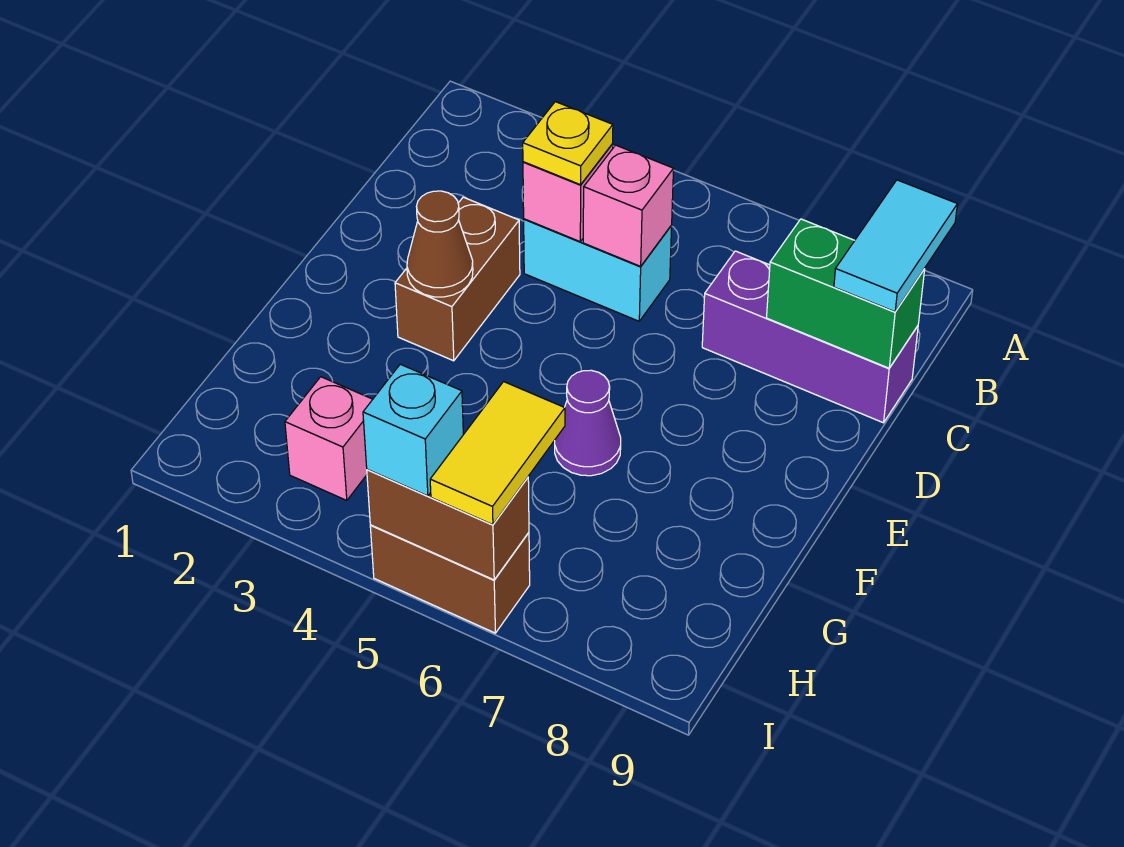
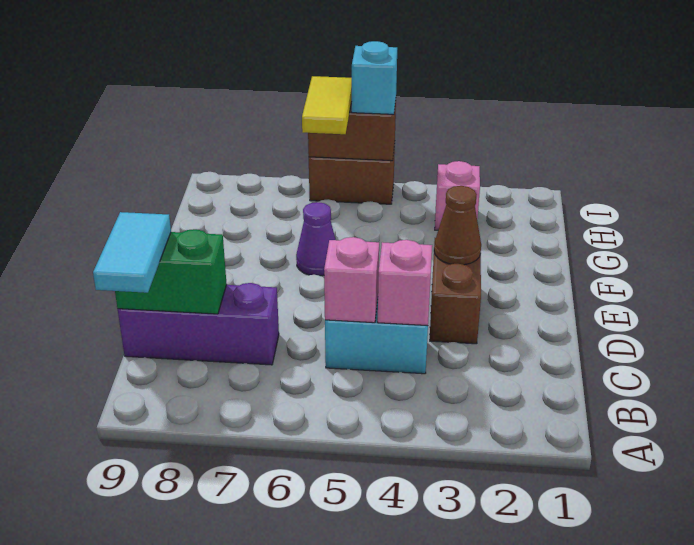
yellow plate C4 level 3 -> none

